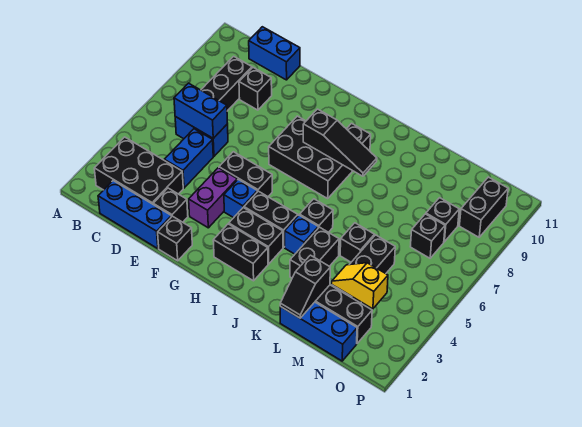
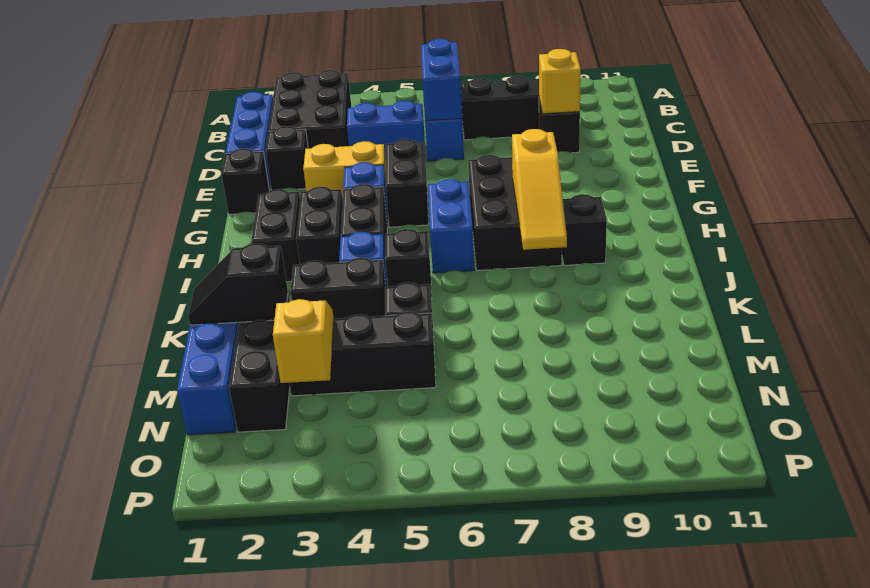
blue brick C11:D11 level 1 -> blue brick H6:I6 level 1
none -> yellow brick D9 level 2
purple brick F3:F4 level 1 -> yellow brick F3:F4 level 1
black slope H8:J8 level 2 top H -> yellow slope H8:J8 level 2 top H
black brick N7 level 1 -> none
black brick N8 level 1 -> none
black brick O9:O10 level 1 -> none

